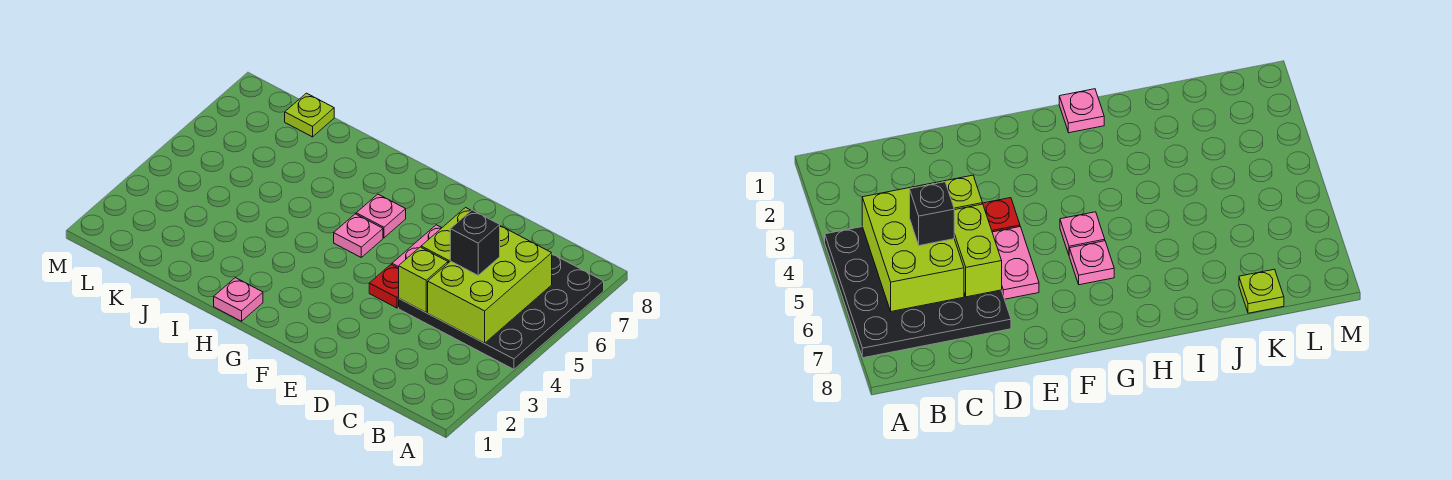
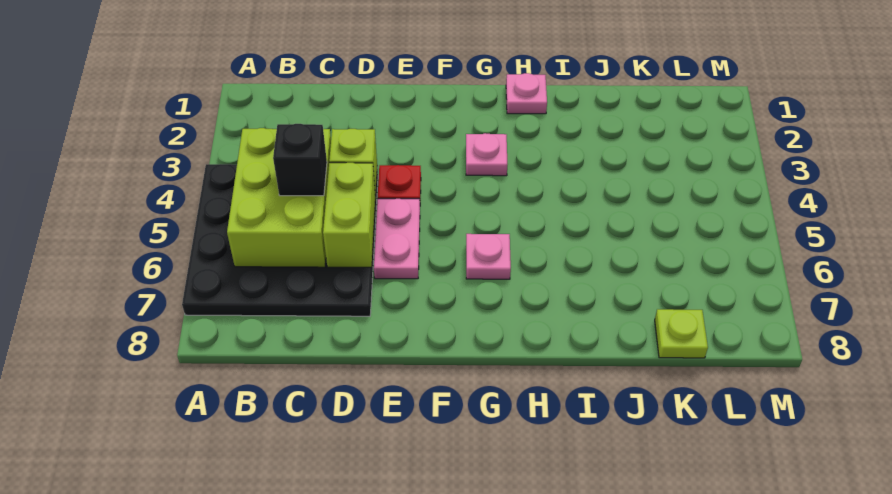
pink plate G5 level 1 -> pink plate G3 level 1

